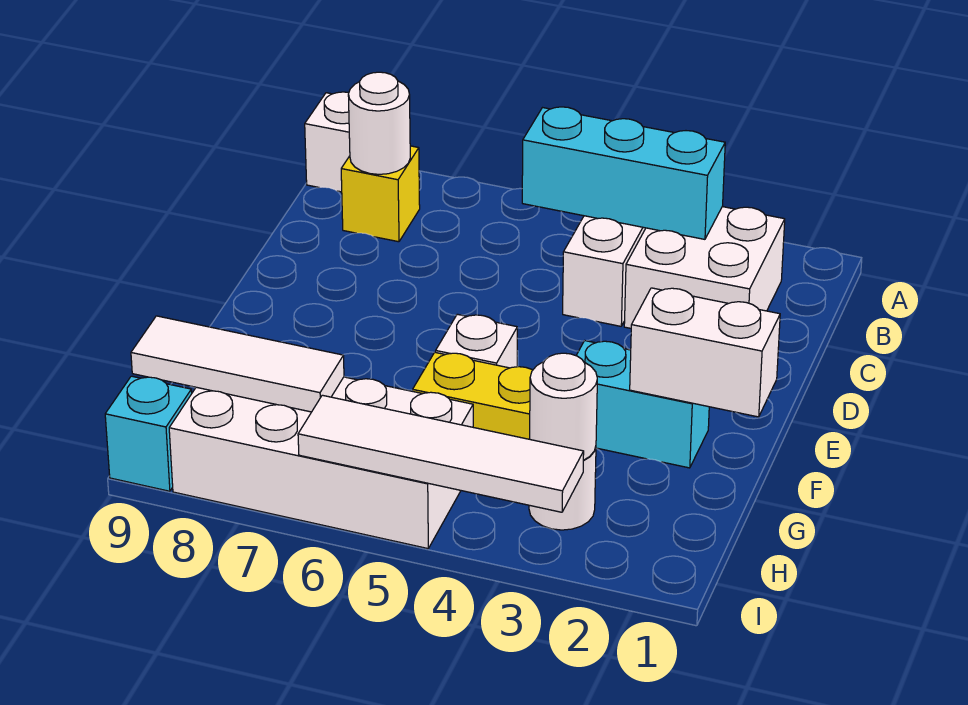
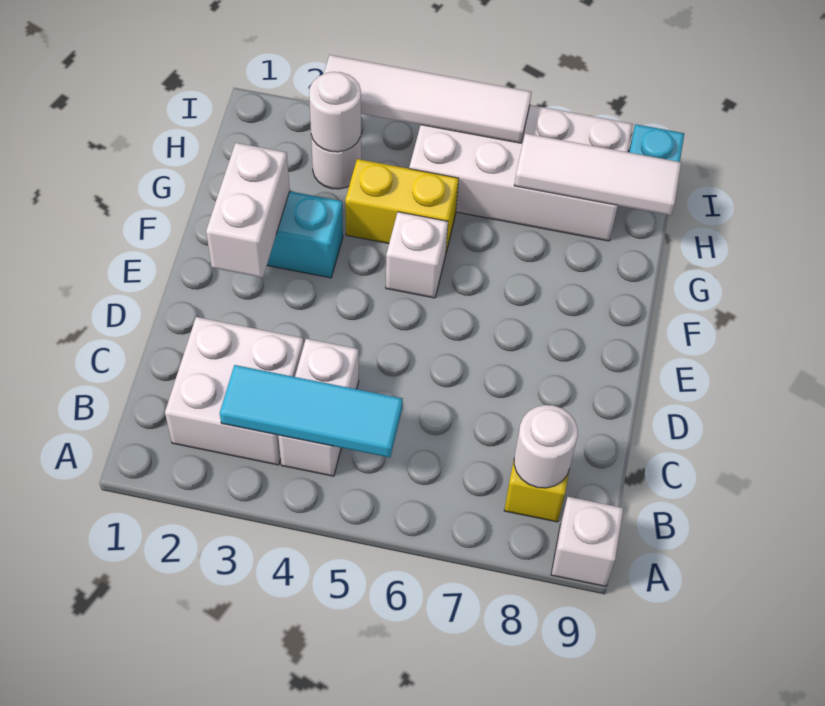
cyan brick B3:B5 level 2 -> cyan tile B3:B5 level 2
white brick F1:F2 level 2 -> white brick E2:F2 level 2

